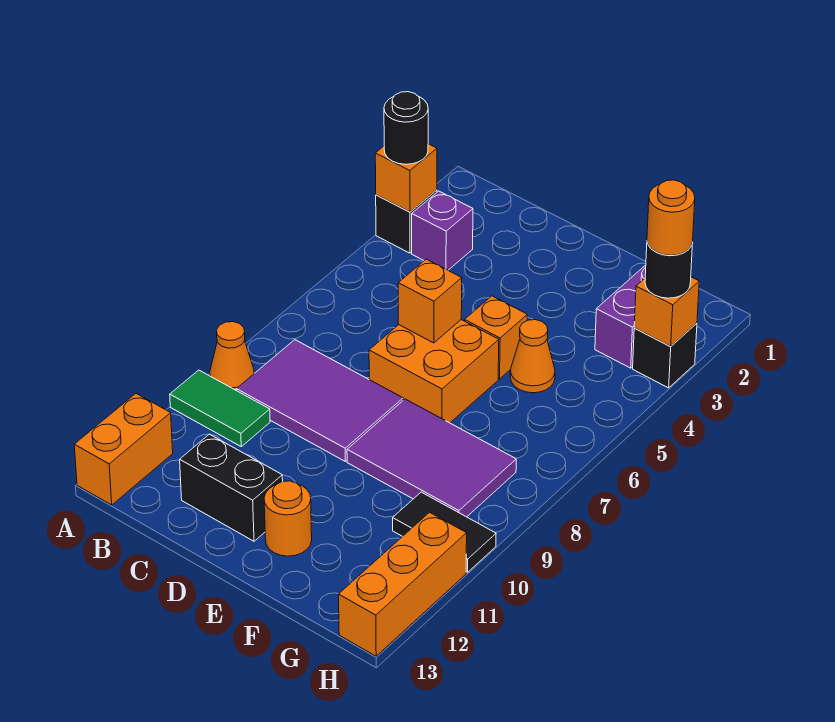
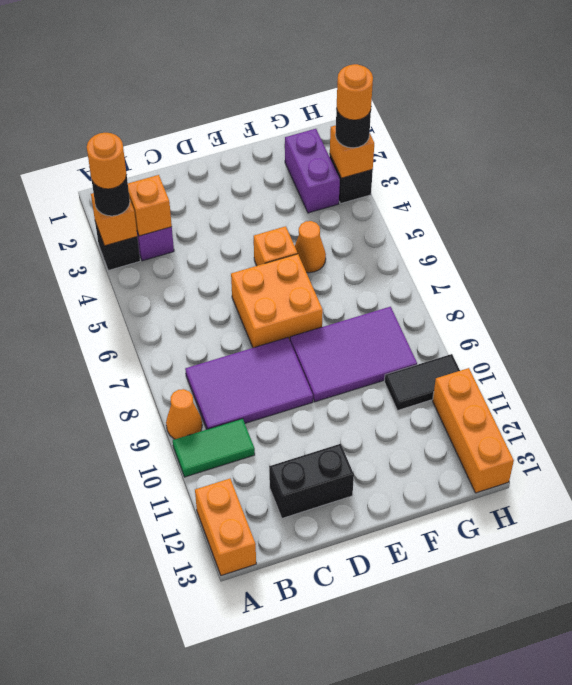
orange brick D6 level 2 -> orange brick B3 level 2
orange round brick E12 level 1 -> orange round brick A3 level 4

